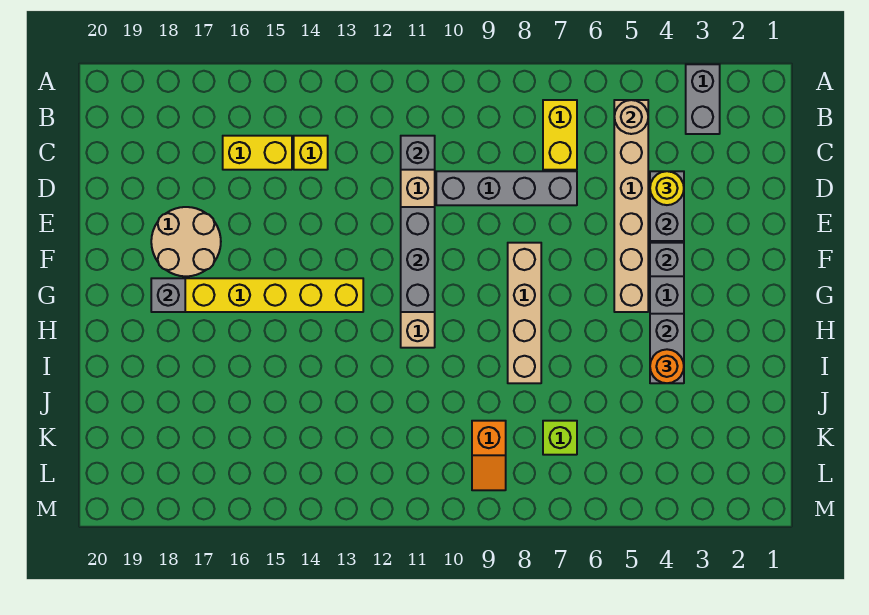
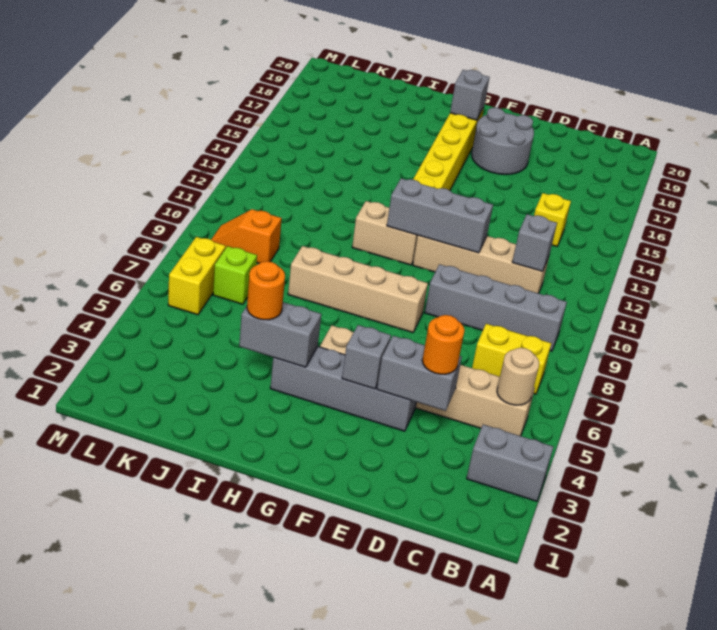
yellow brick C15:C16 level 1 -> yellow brick L6:L7 level 1
yellow round brick D4 level 3 -> orange round brick D4 level 3
grey brick D7:D10 level 1 -> grey brick B9:E9 level 1
tan round brick E17:F18 level 1 -> grey round brick E17:F18 level 1

